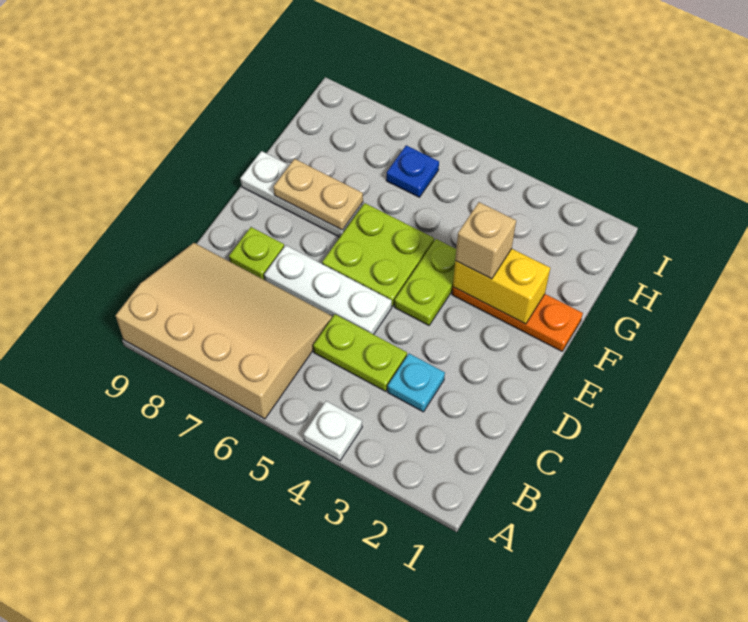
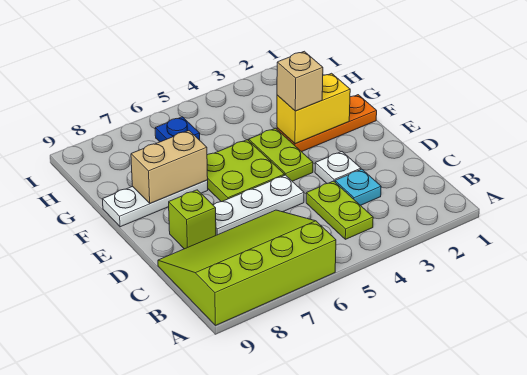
white plate A4 level 1 -> white plate D3 level 1
tan slope A6:C9 level 1 top A -> lime slope A6:C9 level 1 top A
lime plate C4:C5 level 1 -> lime plate B4:C4 level 1
lime plate D8 level 1 -> lime brick D8 level 1
tan plate F7:F8 level 2 -> tan brick F7:F8 level 2

